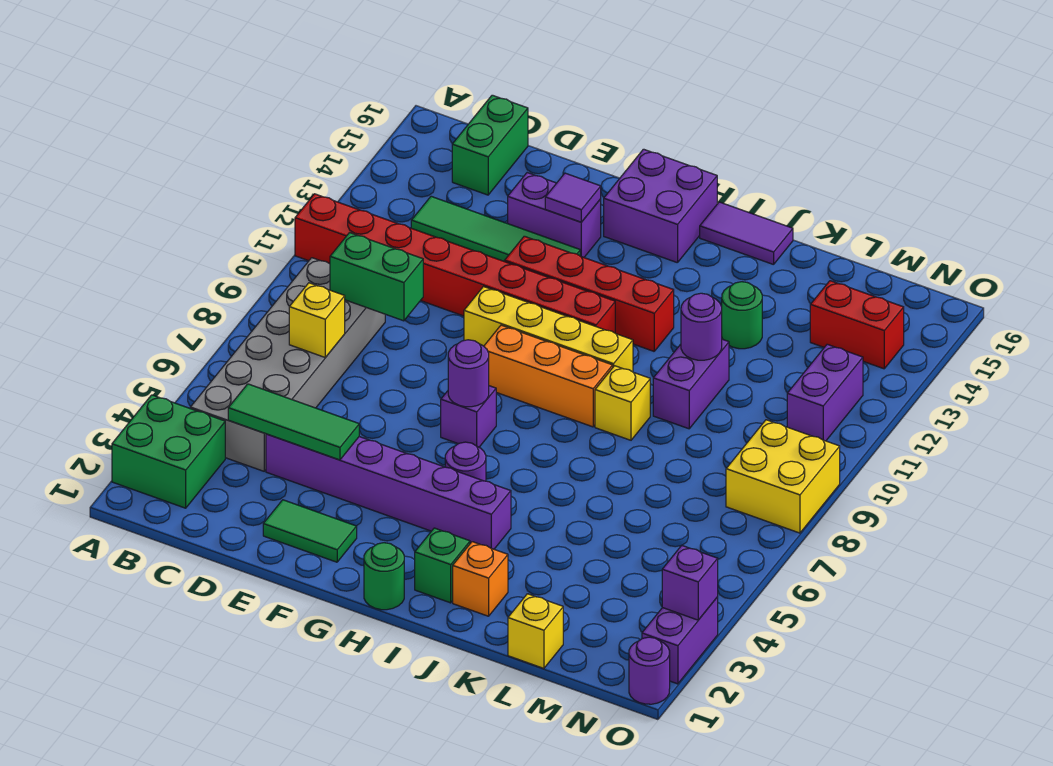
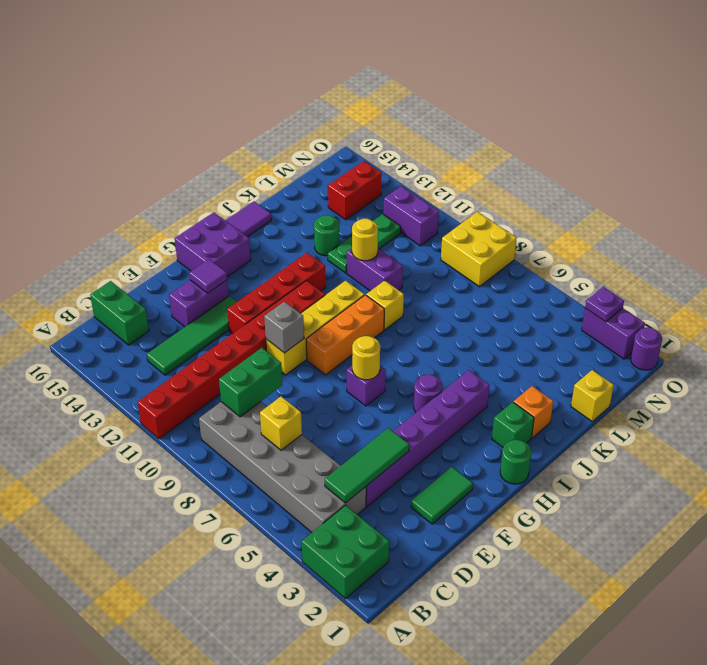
none -> grey brick F10 level 2
purple round brick G7 level 2 -> yellow round brick G7 level 2
purple round brick K11 level 2 -> yellow round brick K11 level 2
none -> green plate K12:M12 level 1
purple brick O3 level 2 -> purple plate O3 level 2

